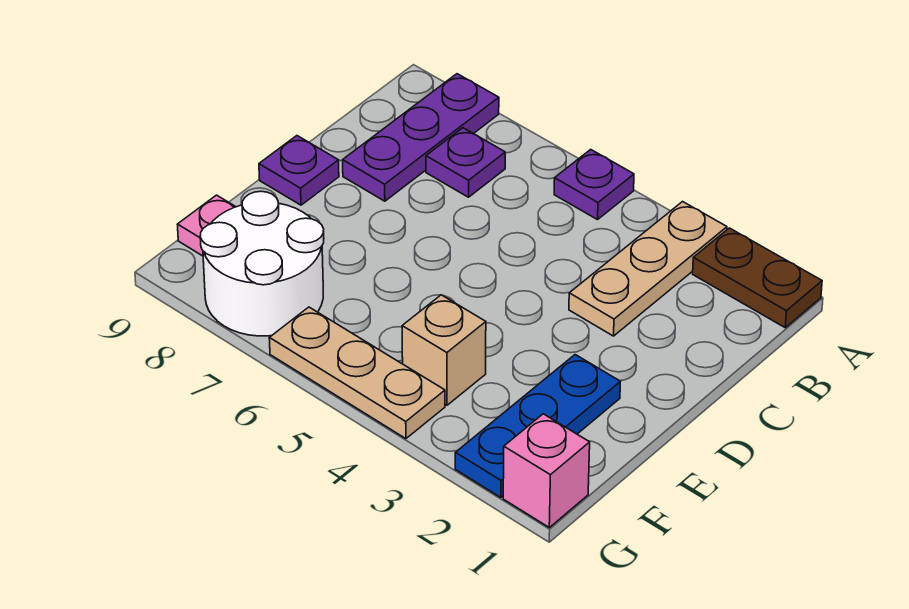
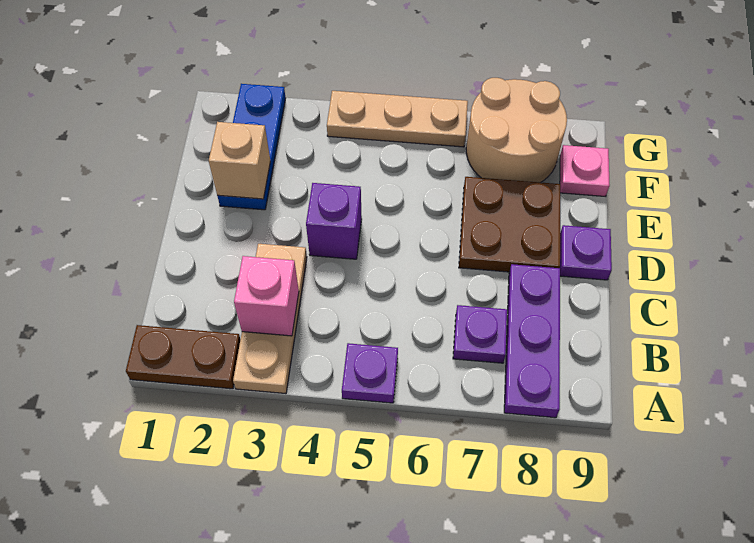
none -> purple brick D4 level 1
none -> brown plate D7:E8 level 1
tan brick F4 level 1 -> tan brick E2 level 2
white round brick F7:G8 level 1 -> tan round brick F7:G8 level 1
pink brick G1 level 1 -> pink brick B3 level 2

